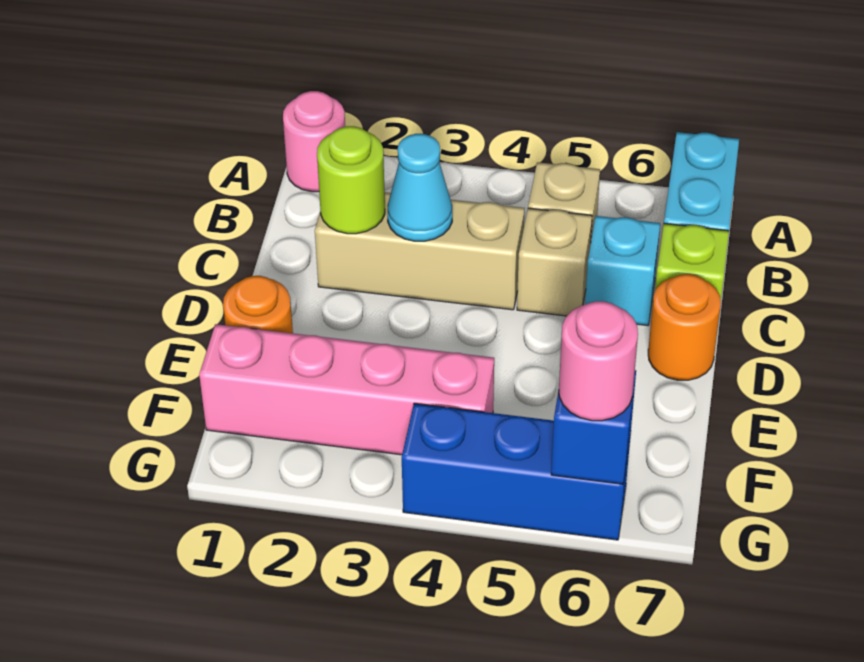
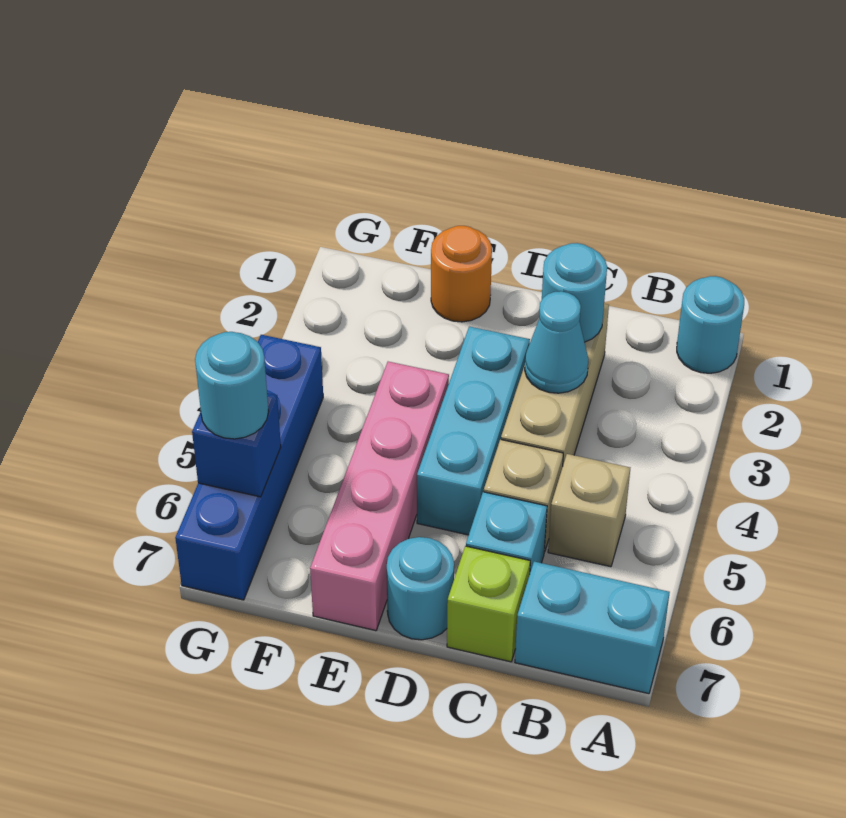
pink round brick A1 level 1 -> cyan round brick A1 level 1
lime round brick C2 level 2 -> cyan round brick C2 level 2
none -> cyan brick D3:D5 level 1
orange round brick D7 level 1 -> cyan round brick D7 level 1
pink brick F1:F4 level 1 -> pink brick E4:E7 level 1
blue brick G4:G6 level 1 -> blue brick G4:G7 level 1
pink round brick G6 level 3 -> cyan round brick G6 level 3

